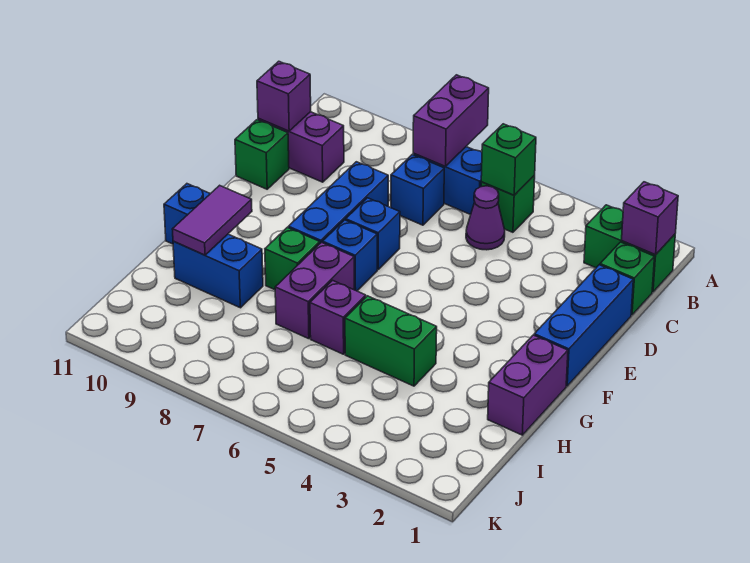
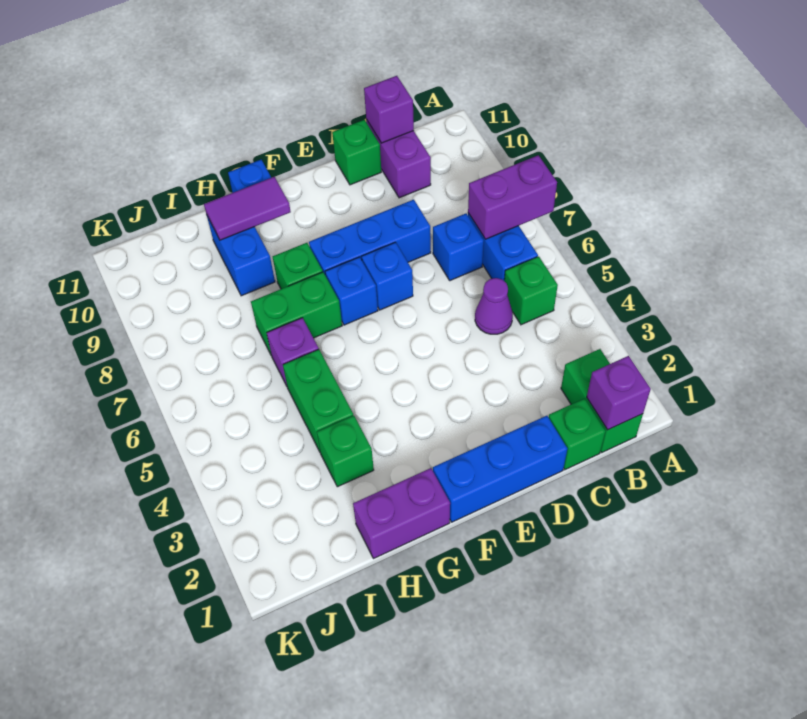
green brick B5 level 2 -> green brick H3 level 1
purple brick G7:H7 level 1 -> green brick G7:H7 level 1

